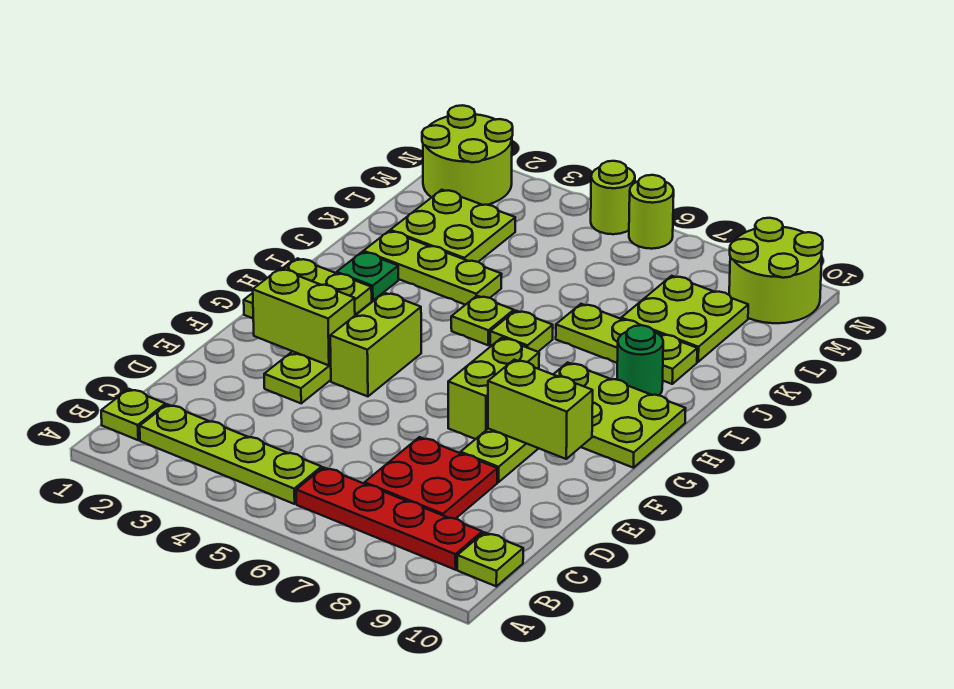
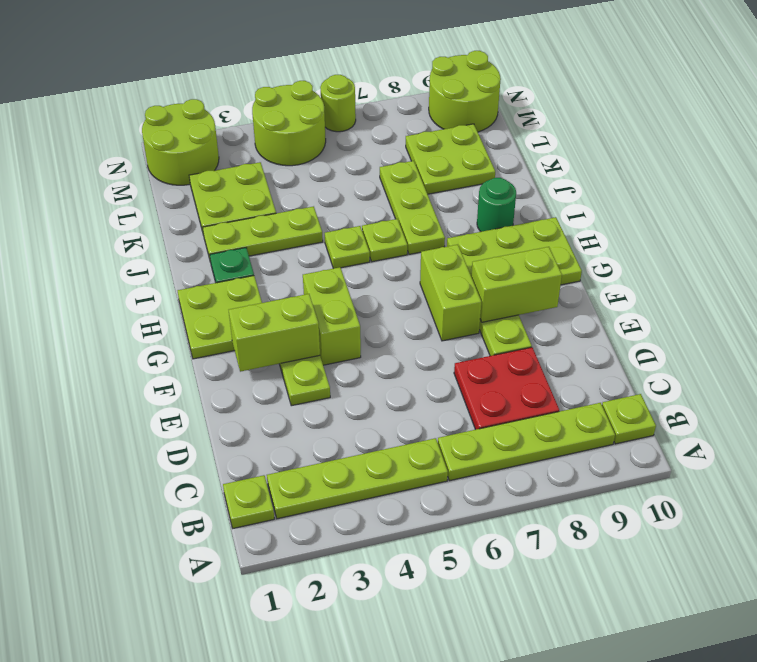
red plate B6:B9 level 1 -> lime plate B6:B9 level 1
lime plate J7:J9 level 1 -> lime plate I7:K7 level 1
lime round brick N5 level 1 -> lime round brick M4:N5 level 1

